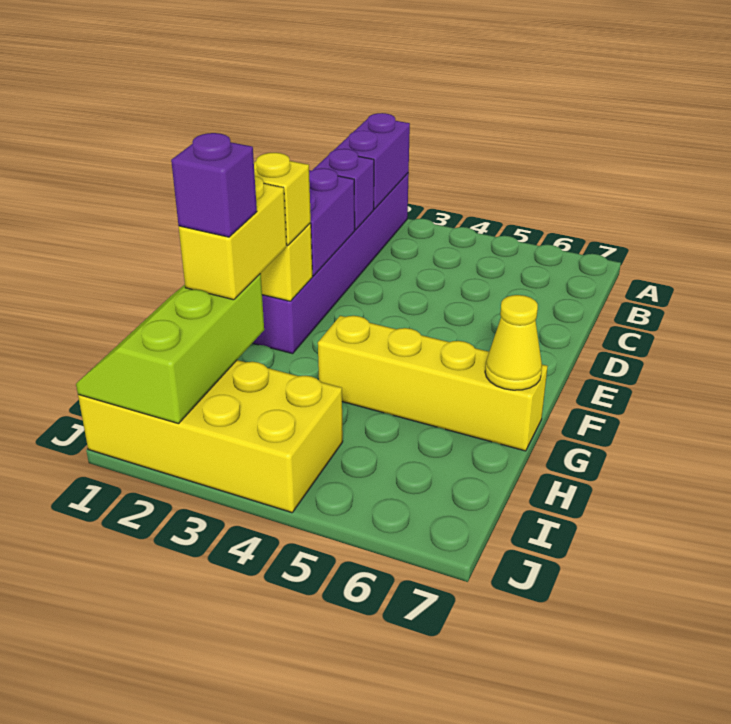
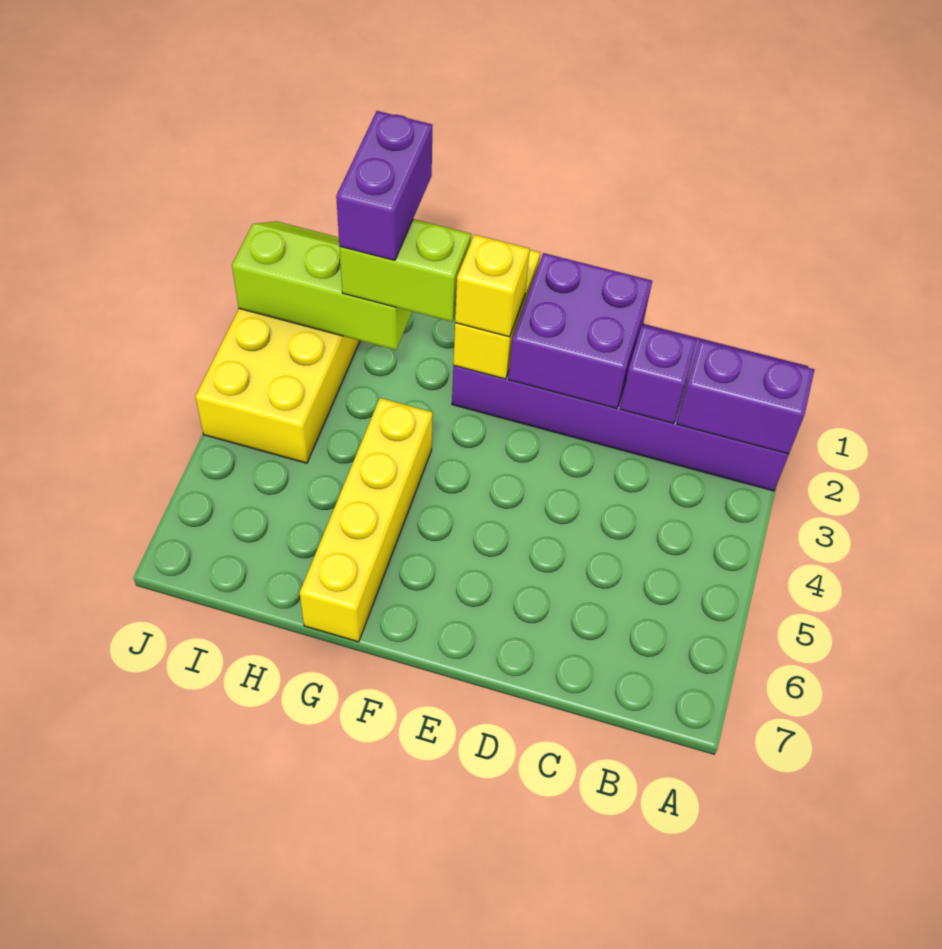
yellow brick G2:H2 level 3 -> lime brick G2:H2 level 3
yellow cone G7 level 2 -> none
purple brick H2 level 4 -> purple brick H1:H2 level 4

